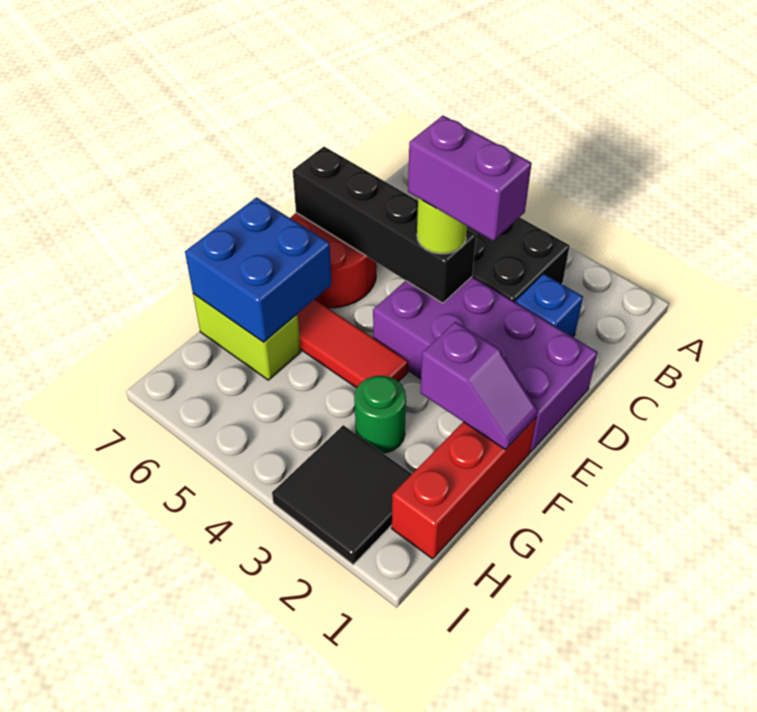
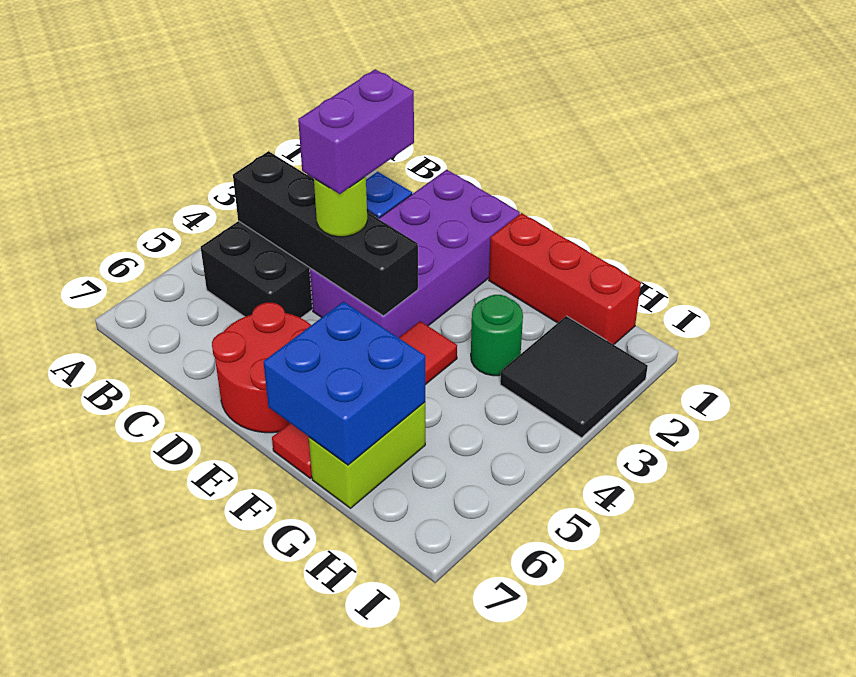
black brick D4:D7 level 2 -> black brick B4:E4 level 2
purple slope F1:F2 level 2 top 2 -> none

